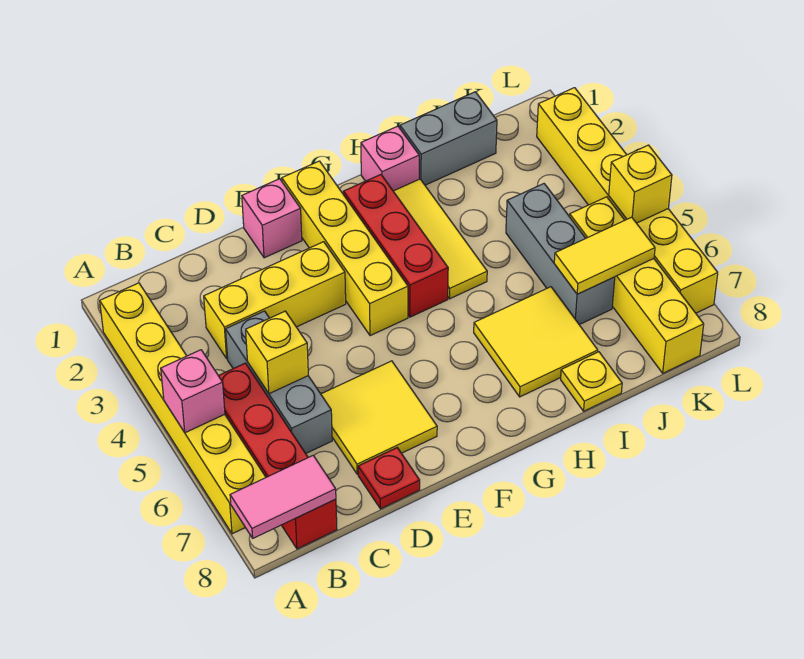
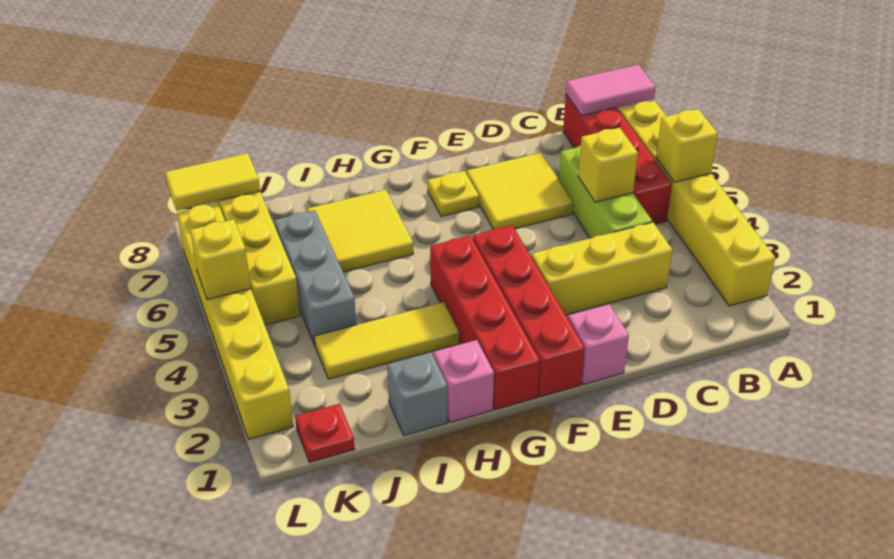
pink brick A5 level 2 -> yellow brick A5 level 2
grey brick C4:C6 level 1 -> lime brick C4:C6 level 1
red plate D8 level 1 -> red plate K1 level 1
yellow brick F1:F4 level 1 -> red brick F1:F4 level 1
red brick G2:G4 level 1 -> red brick G1:G4 level 1
yellow tile H2:H4 level 1 -> yellow tile H3:J3 level 1
grey brick I1:J1 level 1 -> grey brick I1 level 1
yellow plate I8 level 1 -> yellow plate F7 level 1
yellow tile J6:K6 level 2 -> yellow tile K8:L8 level 2

